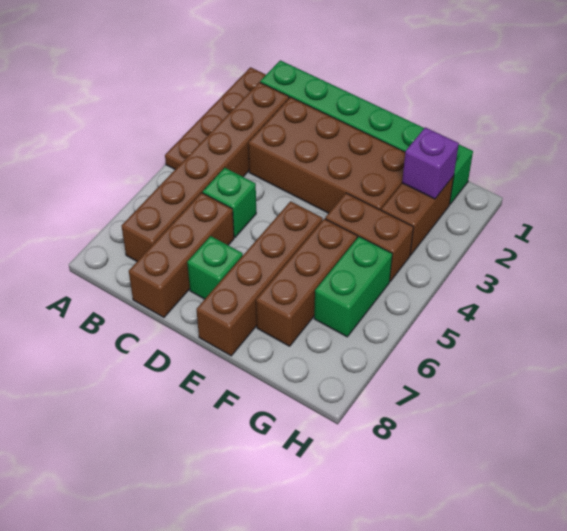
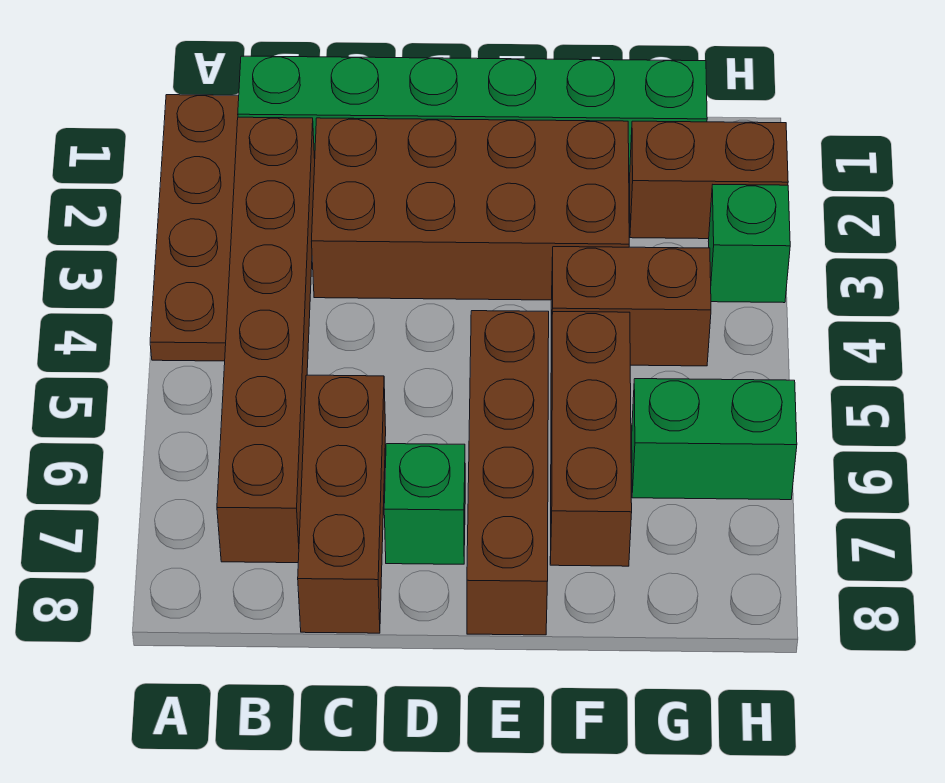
green brick C5 level 1 -> green brick H3 level 1
brown brick G2:G3 level 1 -> brown brick G2:H2 level 1
purple brick G2 level 2 -> none
green brick G5:G6 level 1 -> green brick G6:H6 level 1

